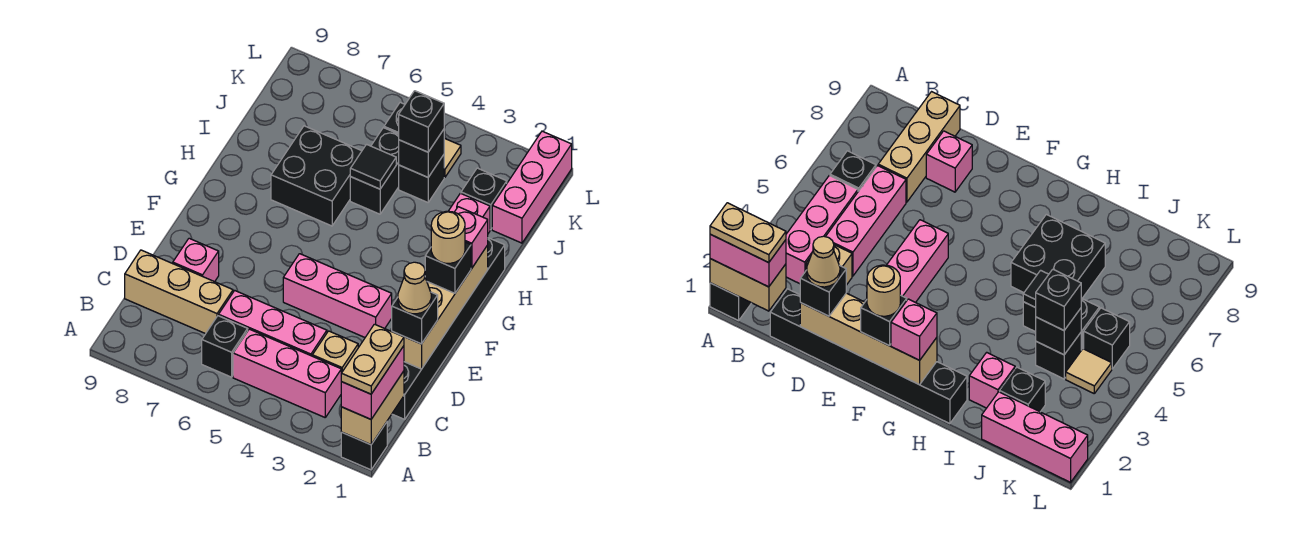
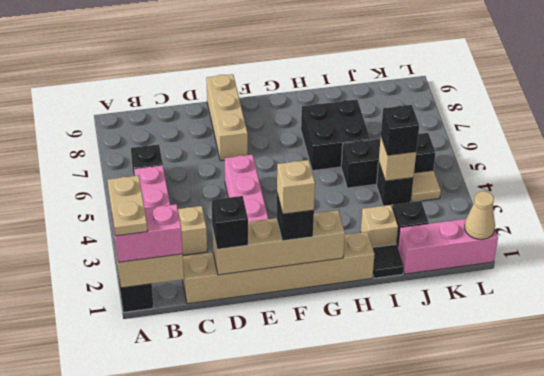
tan plate A1:B1 level 4 -> tan plate A1:A2 level 4
black brick C1:H1 level 1 -> tan brick C1:H1 level 1
pink brick C4:C6 level 1 -> none
tan brick C7:C9 level 1 -> tan brick E7:E9 level 1
tan cone D1 level 4 -> tan cone L1 level 2
pink brick D8 level 1 -> none
tan round brick F1 level 4 -> tan brick F1 level 4
pink brick G1 level 3 -> none
pink brick I2 level 1 -> tan brick I2 level 1
black tile I5 level 2 -> black tile I1 level 1
black brick J4 level 2 -> tan brick J4 level 2

